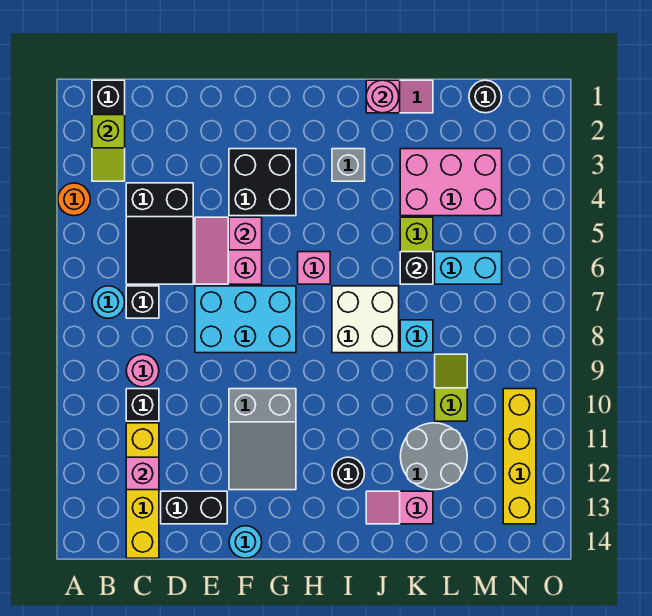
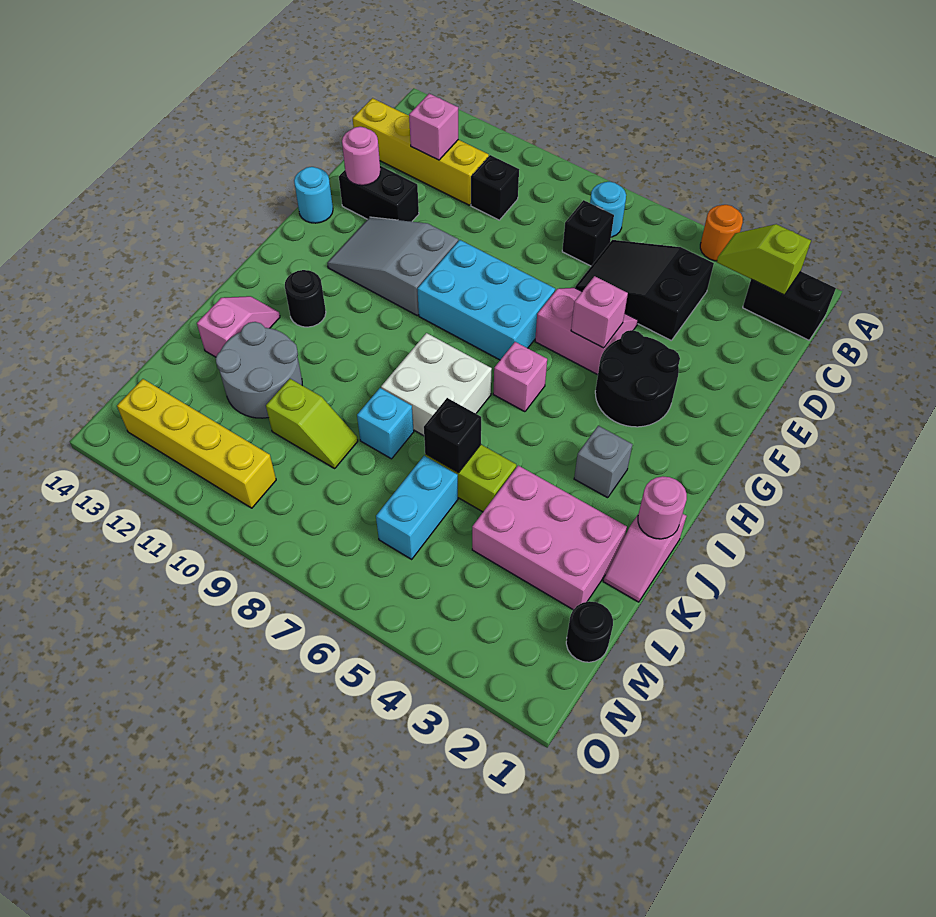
pink round brick C9 level 1 -> pink round brick E13 level 2
black brick D13:E13 level 1 -> black brick E12:E13 level 1
cyan brick E7:G8 level 1 -> cyan brick F7:G9 level 1
black brick F3:G4 level 1 -> black round brick F3:G4 level 1
pink brick K3:M4 level 1 -> pink brick K2:L4 level 1

